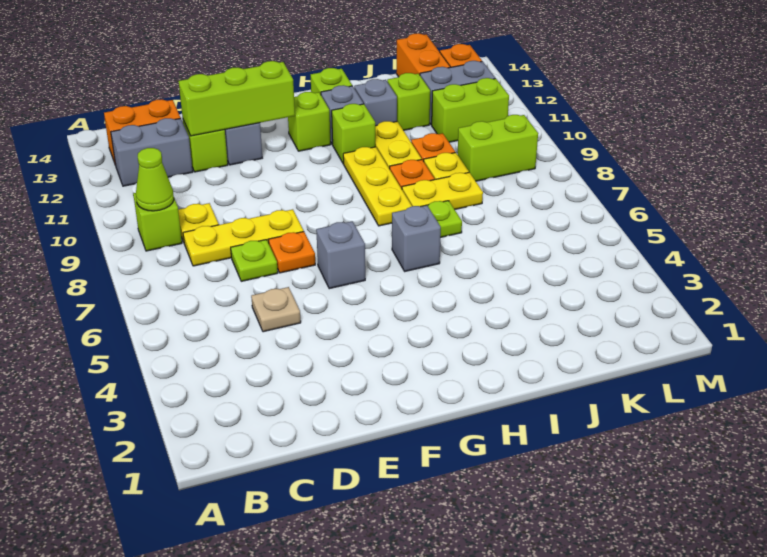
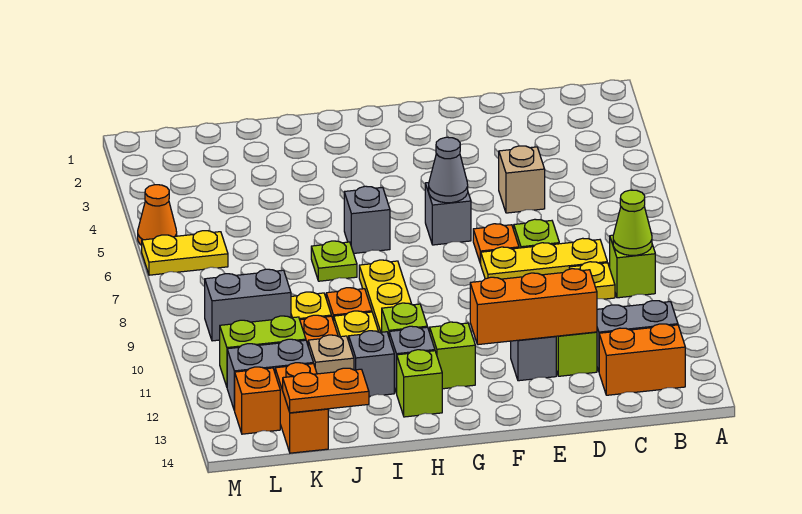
tan plate D5 level 1 -> tan brick D5 level 1
lime brick D12:F12 level 2 -> orange brick D12:F12 level 2
none -> grey cone F6 level 2
yellow plate I8:J8 level 1 -> yellow plate L6:M6 level 1
lime brick J12 level 1 -> tan brick J12 level 1
none -> orange plate J14:K14 level 2
lime brick K9:L9 level 1 -> grey brick K9:L9 level 1
none -> orange cone M5 level 1

